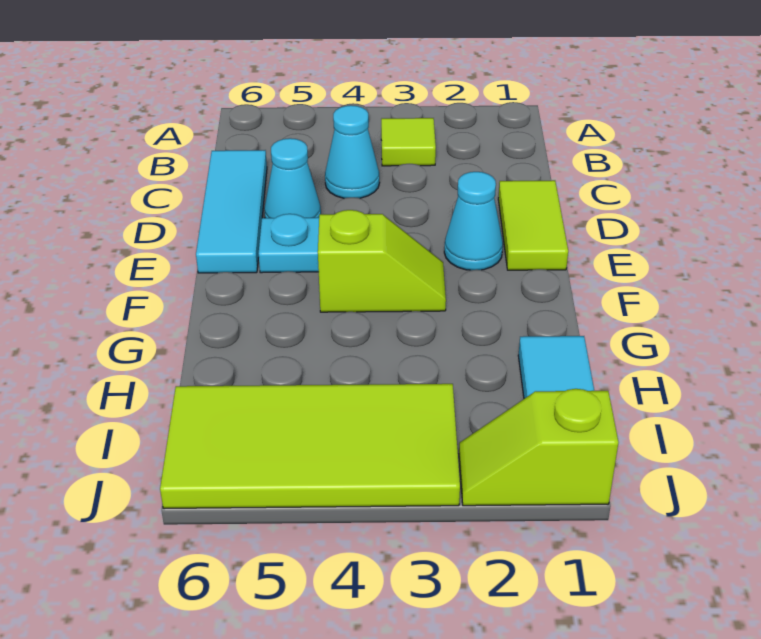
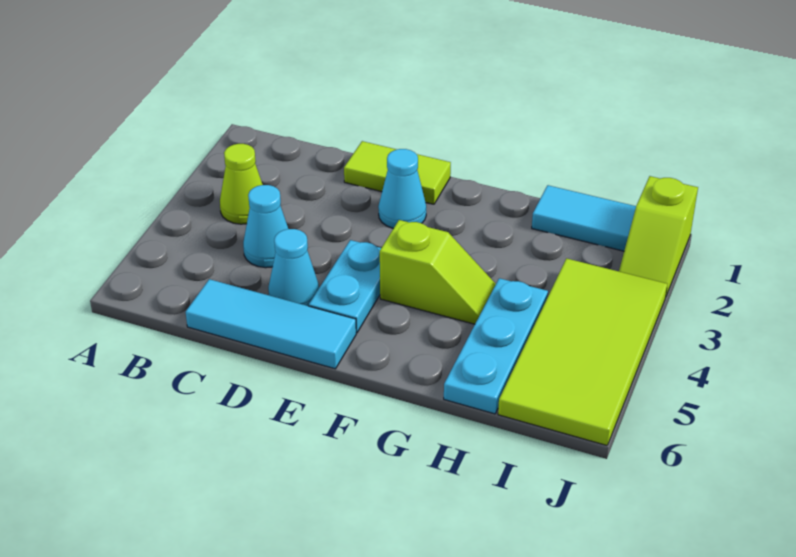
lime tile B3 level 1 -> lime cone B3 level 1
lime slope F3:F4 level 1 top 4 -> lime slope F4:G4 level 1 top F
none -> cyan plate H4:H6 level 1

